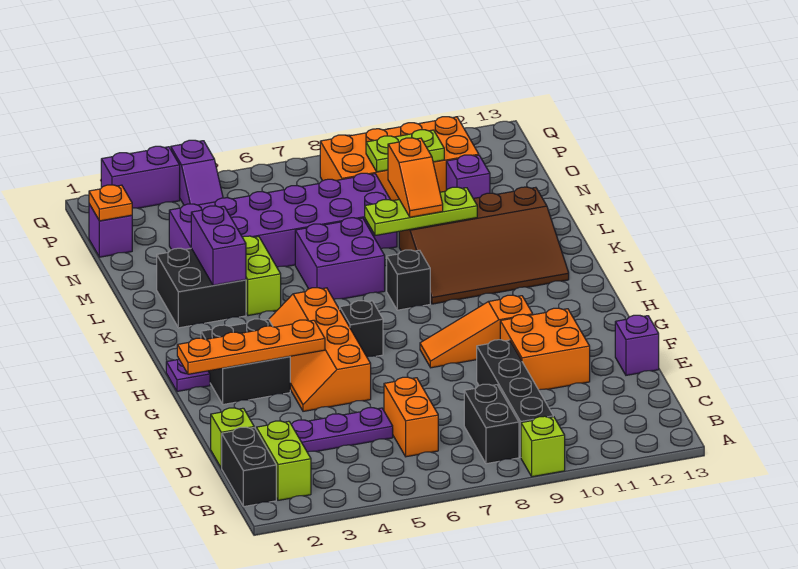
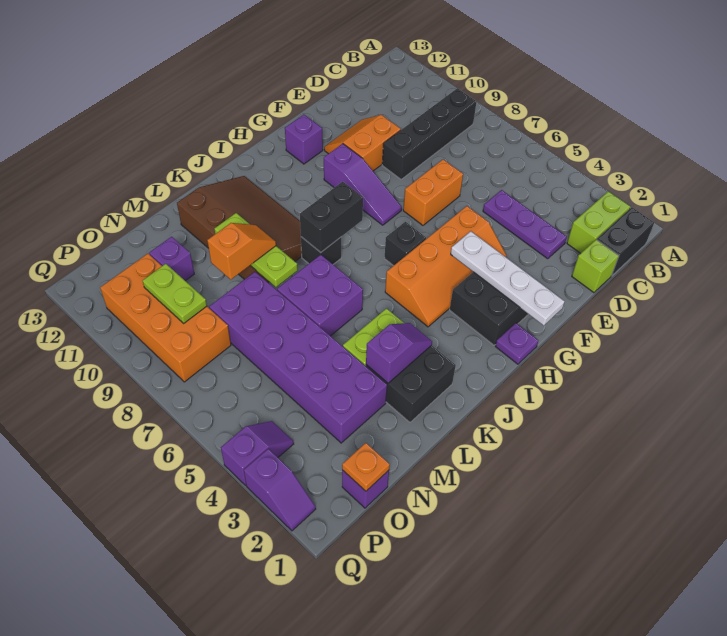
lime brick A9 level 1 -> none
black brick B8:C8 level 1 -> black brick I8:J8 level 2
orange brick C6:D6 level 1 -> orange brick E7:F7 level 1
orange brick E10:F11 level 1 -> orange slope E10:F11 level 1 top 10
purple brick E13 level 1 -> purple brick G12 level 1
orange plate G1:G4 level 2 -> white plate G1:G4 level 2
orange slope G8:G10 level 1 top 10 -> purple slope G8:G10 level 1 top 10
purple brick K3:L3 level 2 -> purple slope K3:L3 level 2 top L
purple brick Q2:Q3 level 1 -> purple slope Q2:Q3 level 1 top 3

